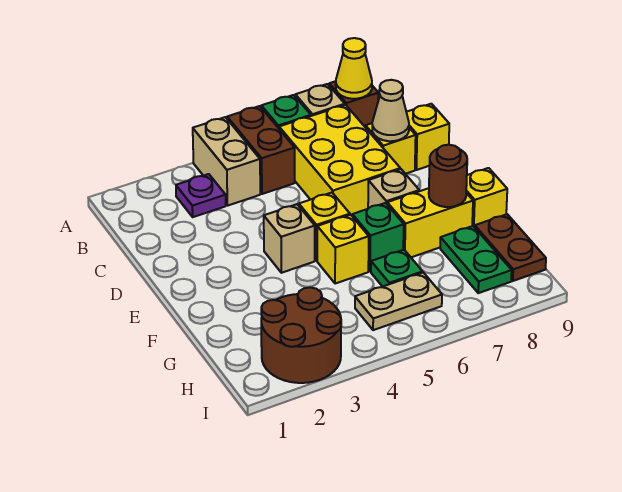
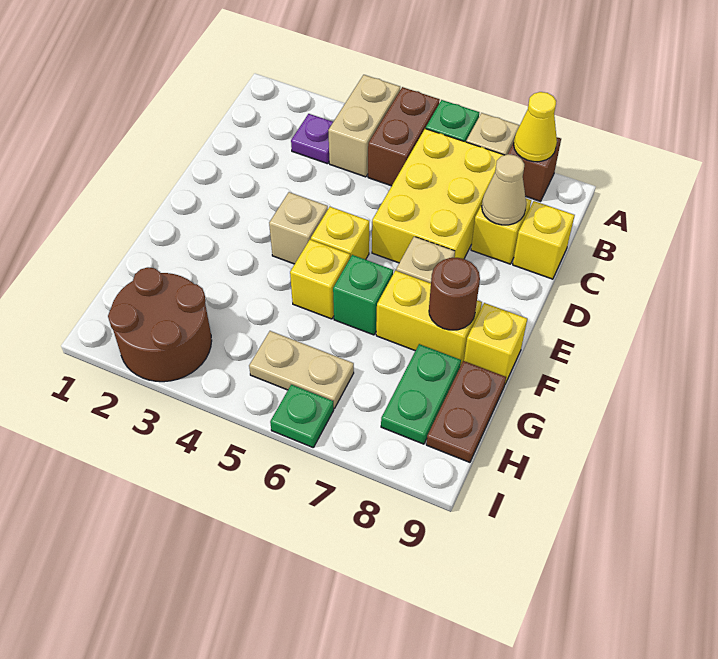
green plate G6 level 1 -> green plate I6 level 1

